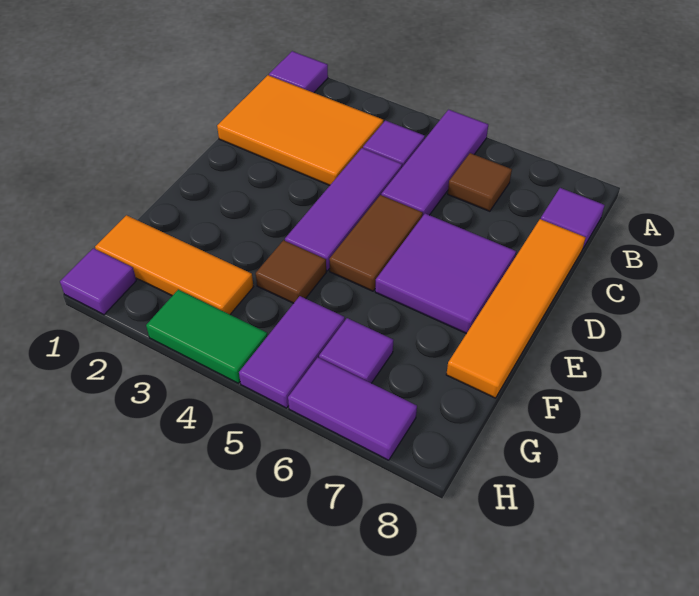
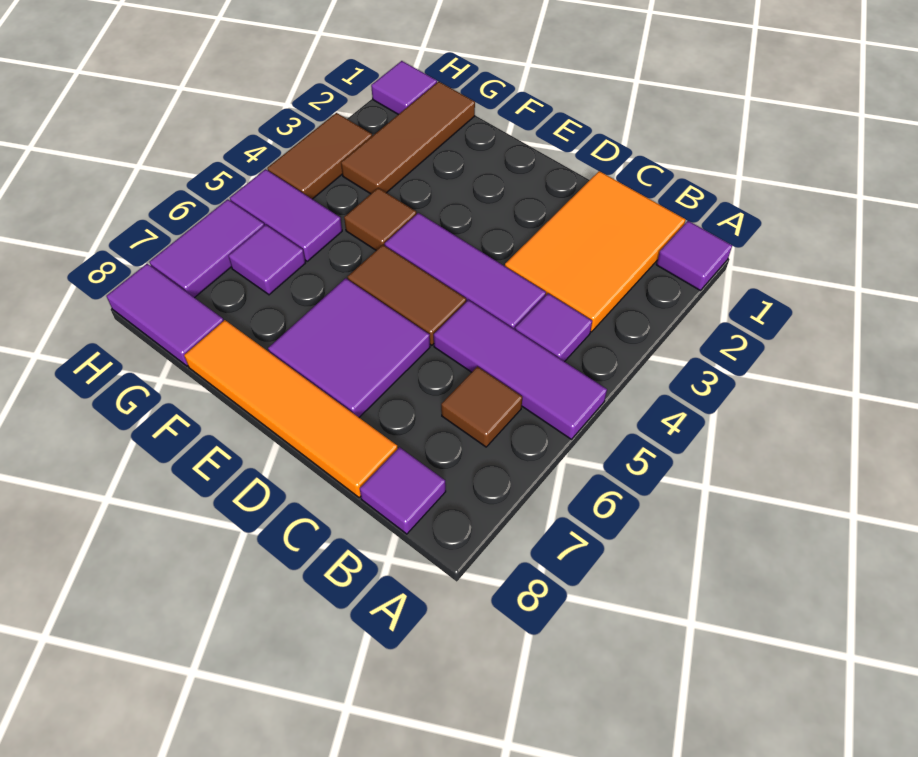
orange tile G1:G3 level 1 -> brown tile G1:G3 level 1
none -> purple tile G8:H8 level 1
green tile H3:H4 level 1 -> brown tile H3:H4 level 1

